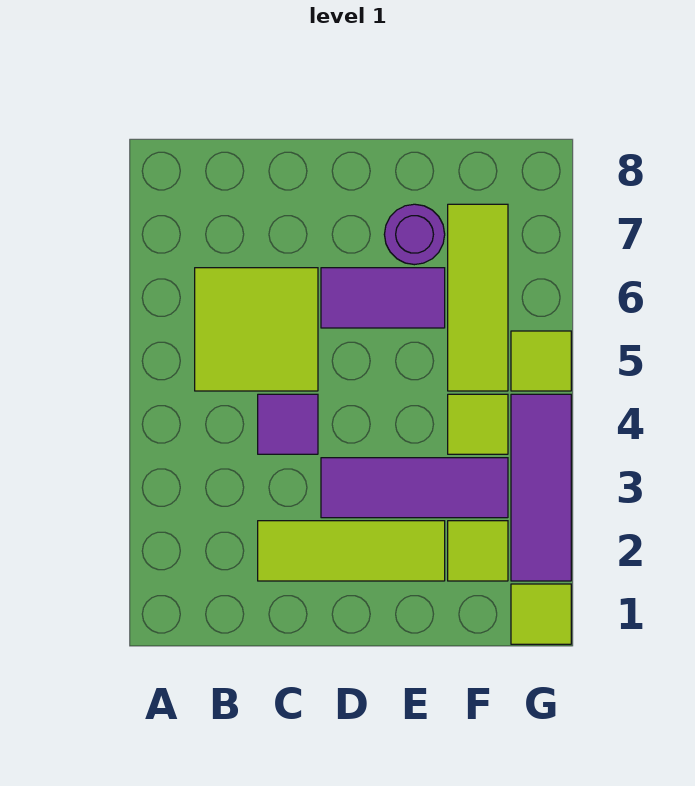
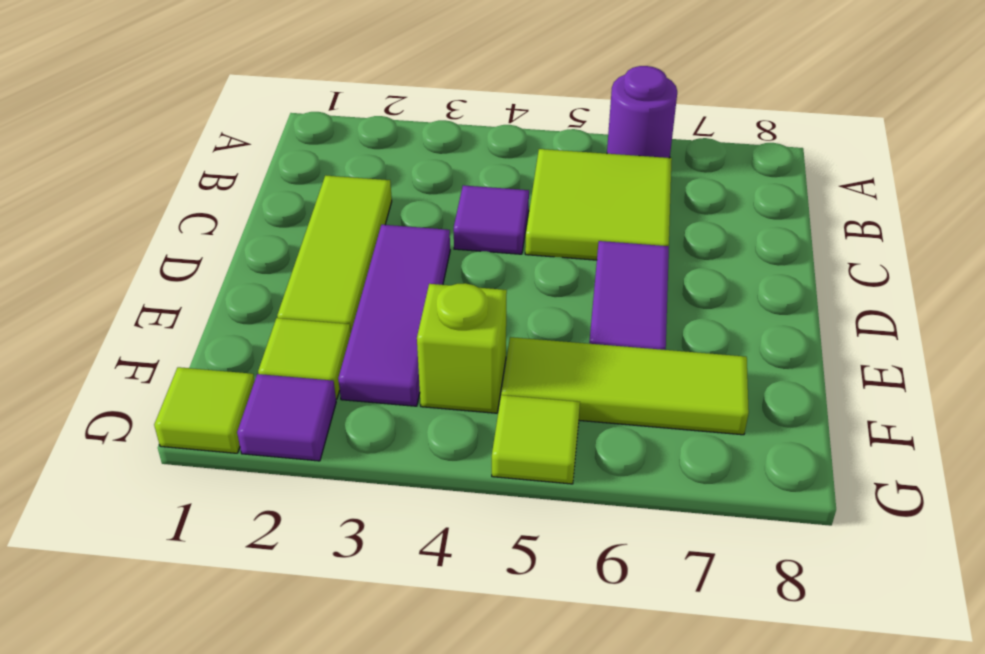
purple round brick E7 level 1 -> purple round brick A6 level 1
lime tile F4 level 1 -> lime brick F4 level 1
purple tile G2:G4 level 1 -> purple tile G2 level 1

